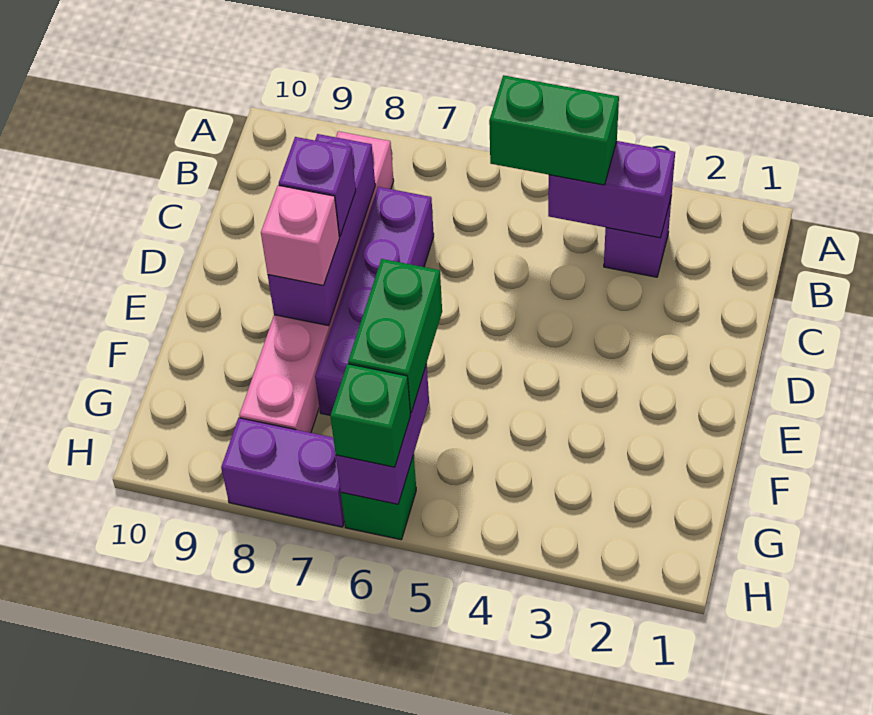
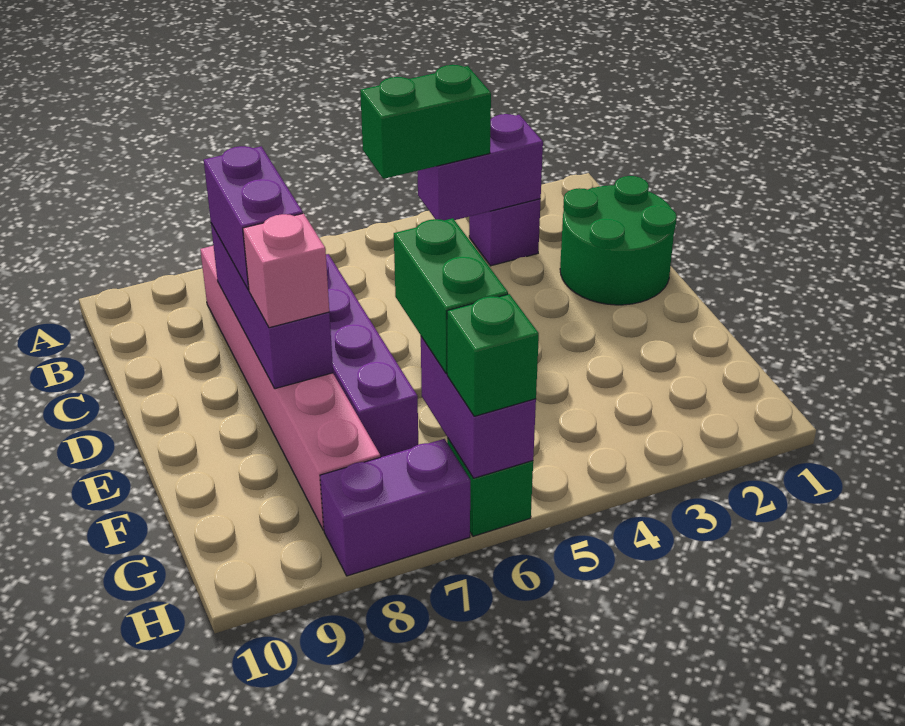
none -> green round brick C1:D2 level 1
purple brick D8 level 3 -> purple brick C8:D8 level 3

